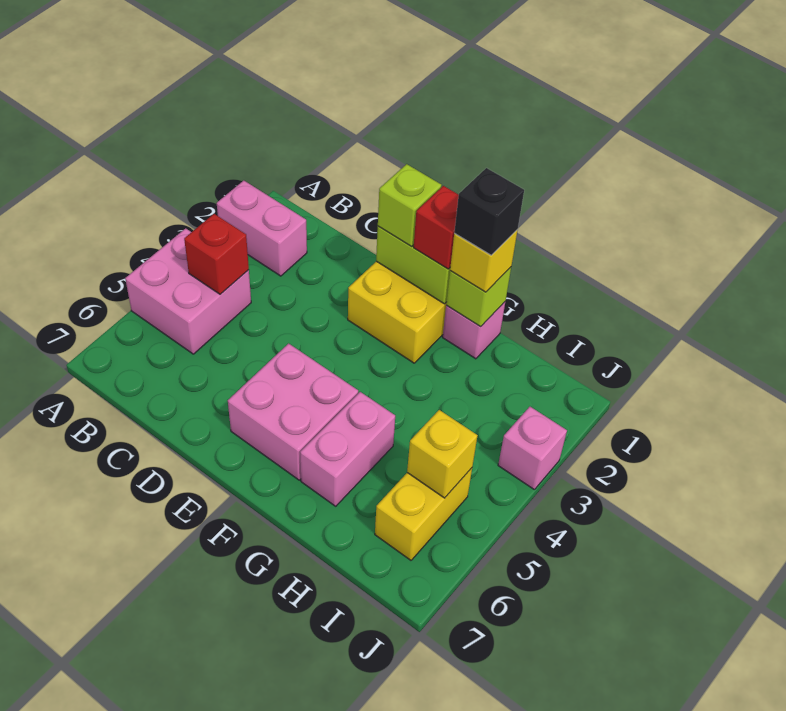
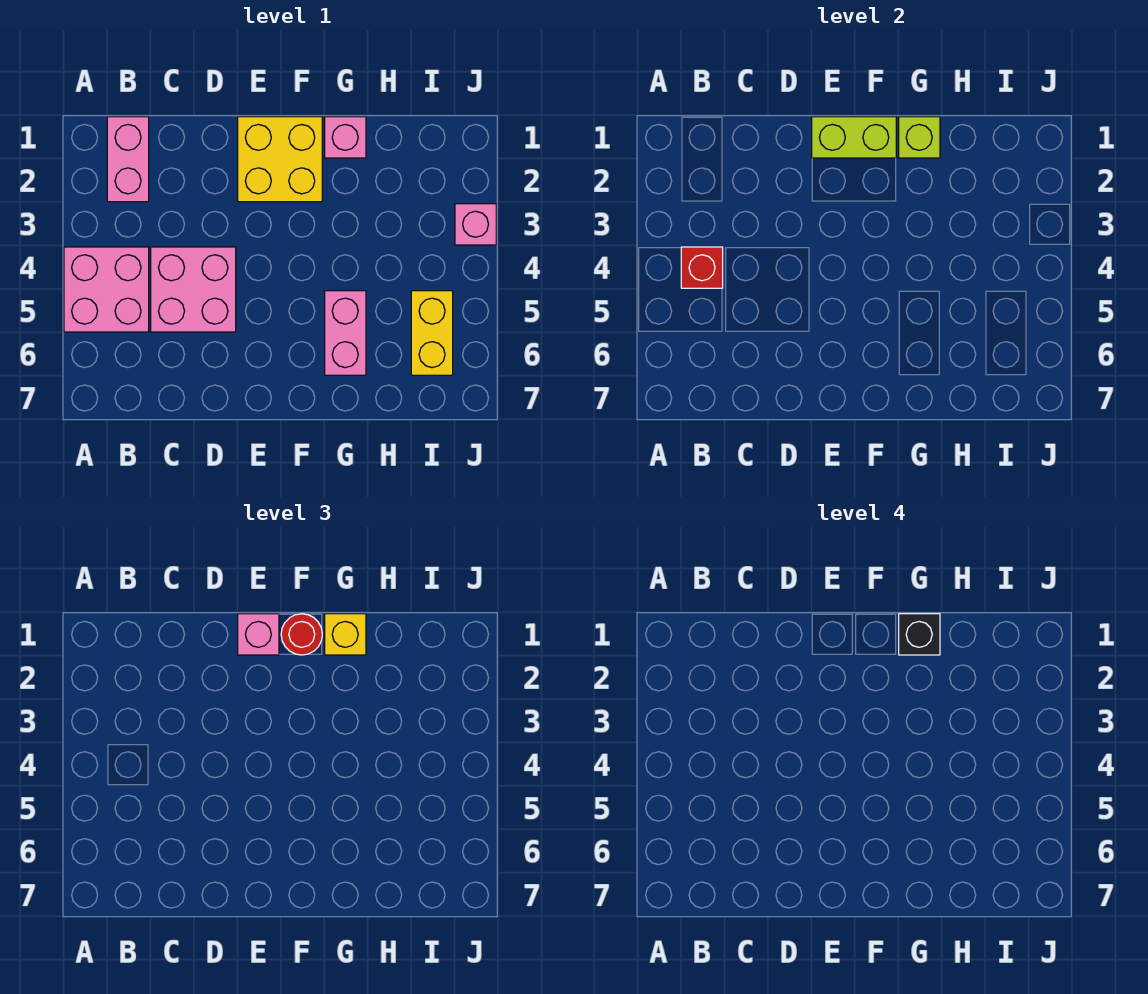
pink brick A2:B2 level 1 -> pink brick B1:B2 level 1
lime brick E1 level 3 -> pink brick E1 level 3
pink brick E5:F6 level 1 -> pink brick C4:D5 level 1
red brick F1 level 3 -> red round brick F1 level 3
yellow brick I5 level 2 -> none

